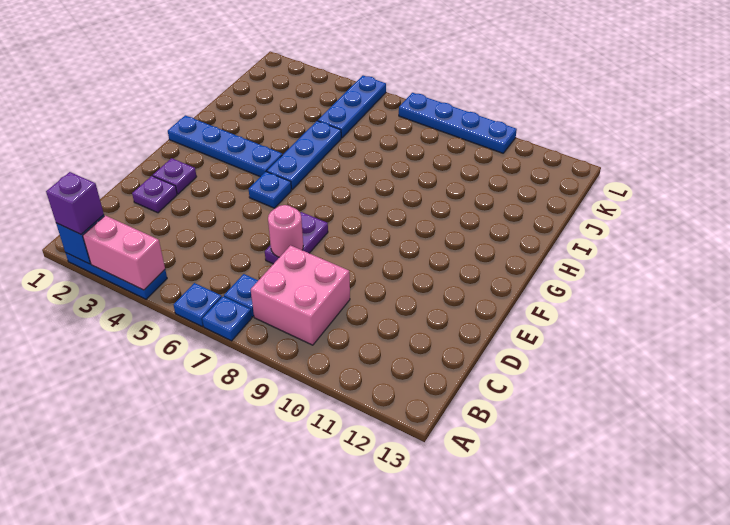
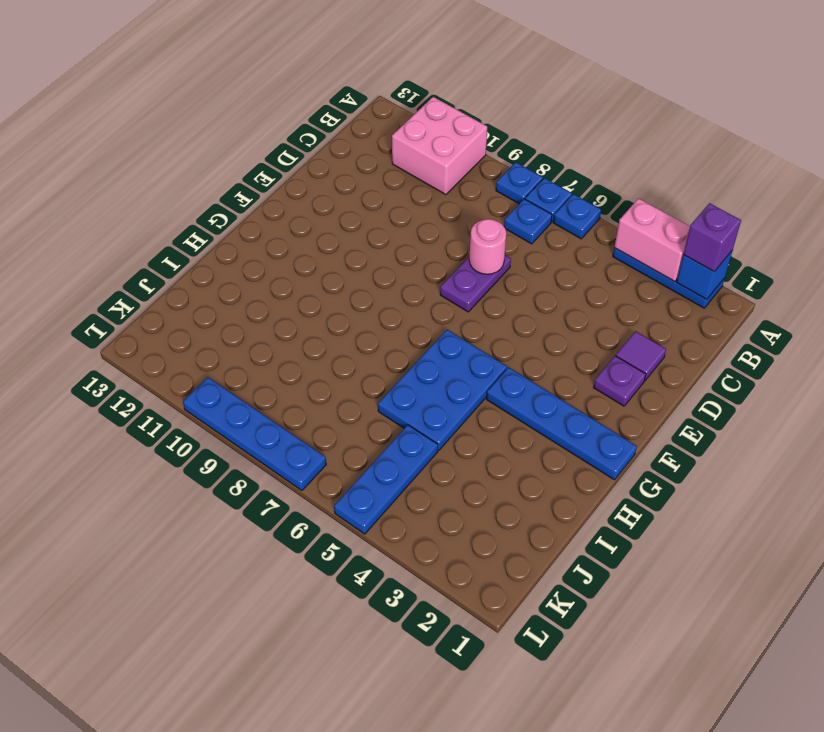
pink brick B8:C9 level 1 -> pink brick A10:B11 level 1
purple plate D2 level 1 -> purple tile D2 level 1
blue plate F5 level 1 -> blue plate A8 level 1
blue plate G5:I5 level 1 -> blue plate G5:I6 level 1

